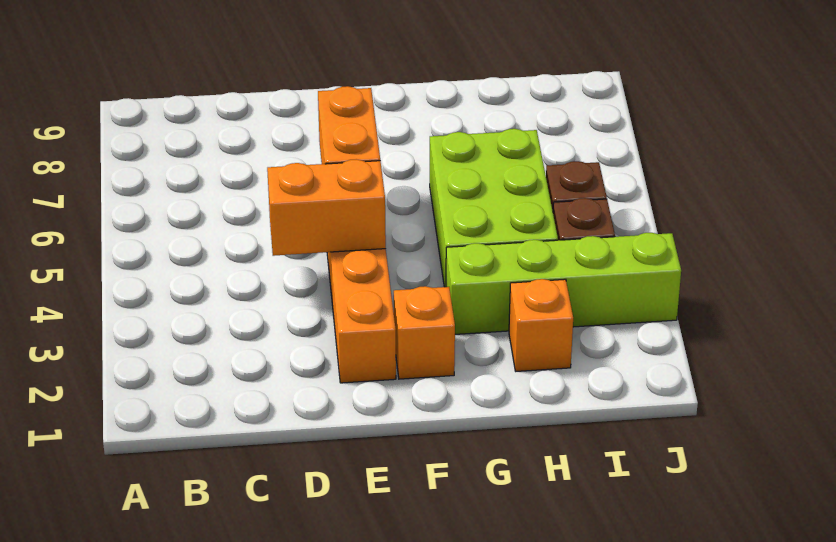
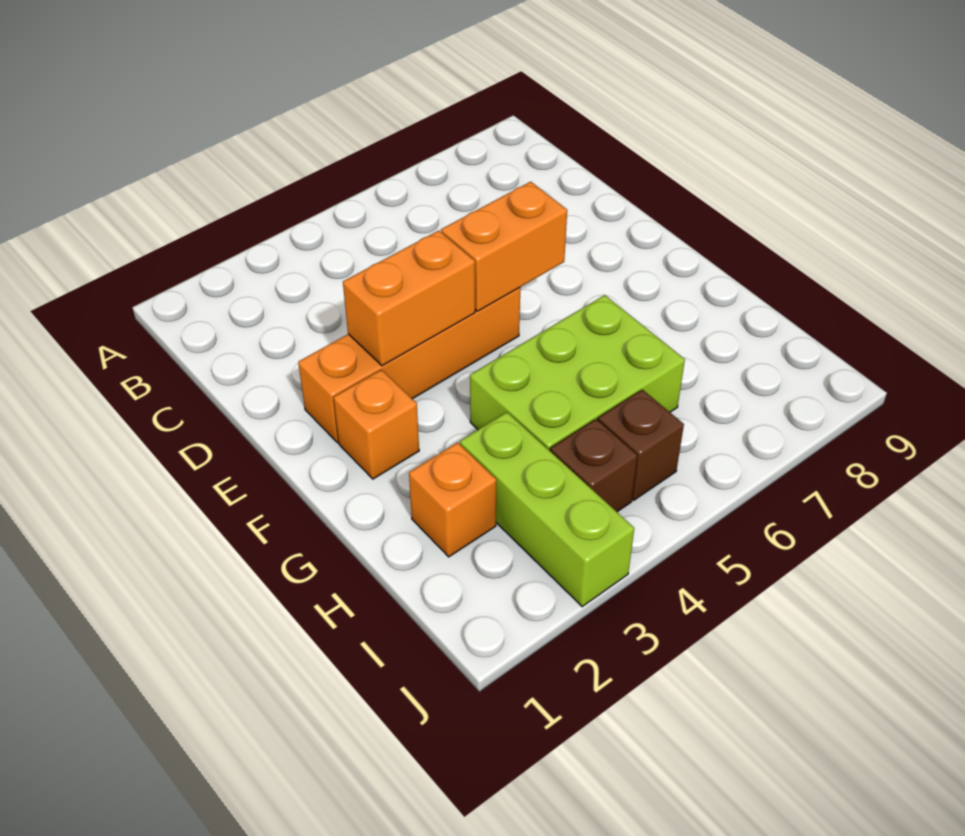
orange brick D4:E4 level 2 -> orange brick E3:E4 level 2
lime brick G3:J3 level 1 -> lime brick H3:J3 level 1

